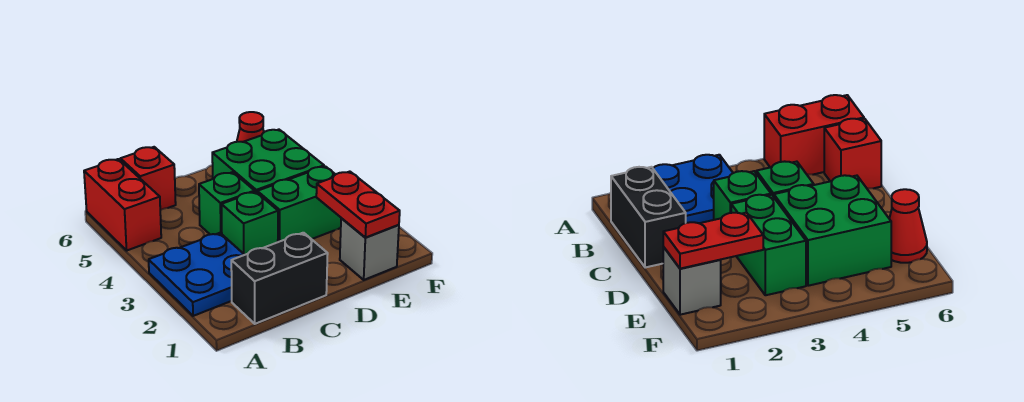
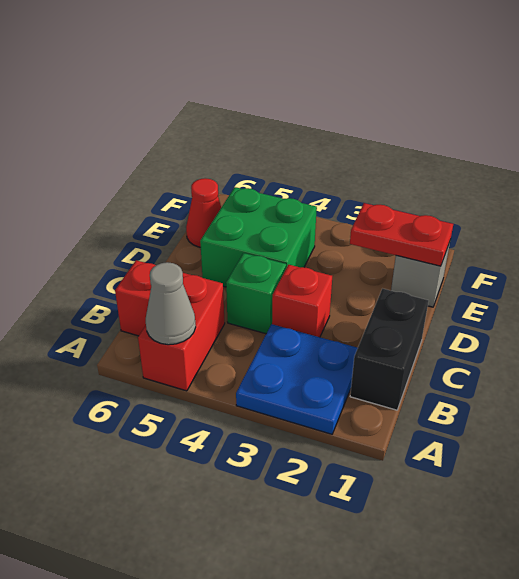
red brick A5:A6 level 1 -> red brick A5:B5 level 1
none -> grey cone A5 level 2
green brick C3 level 1 -> red brick C3 level 1
green brick D3:E3 level 1 -> none

